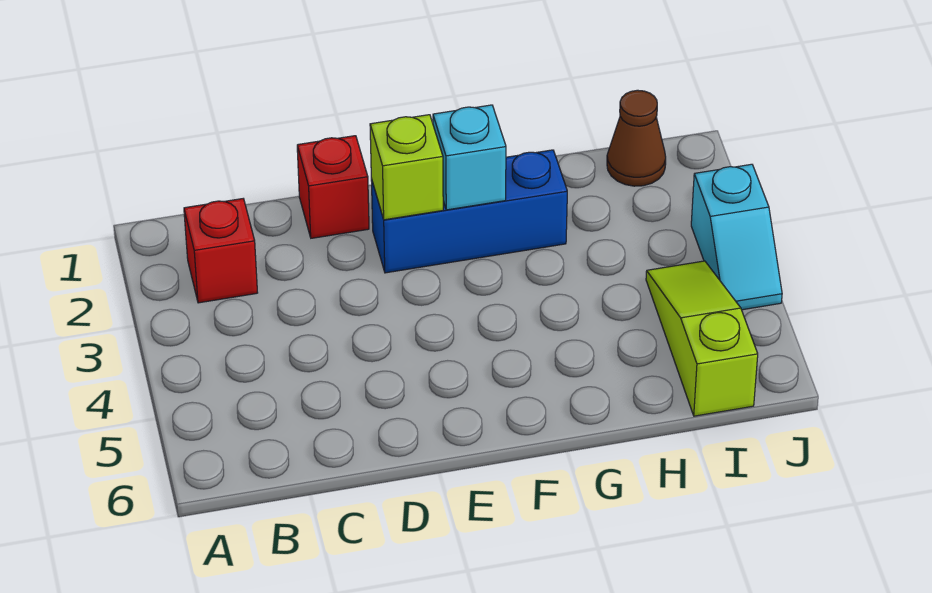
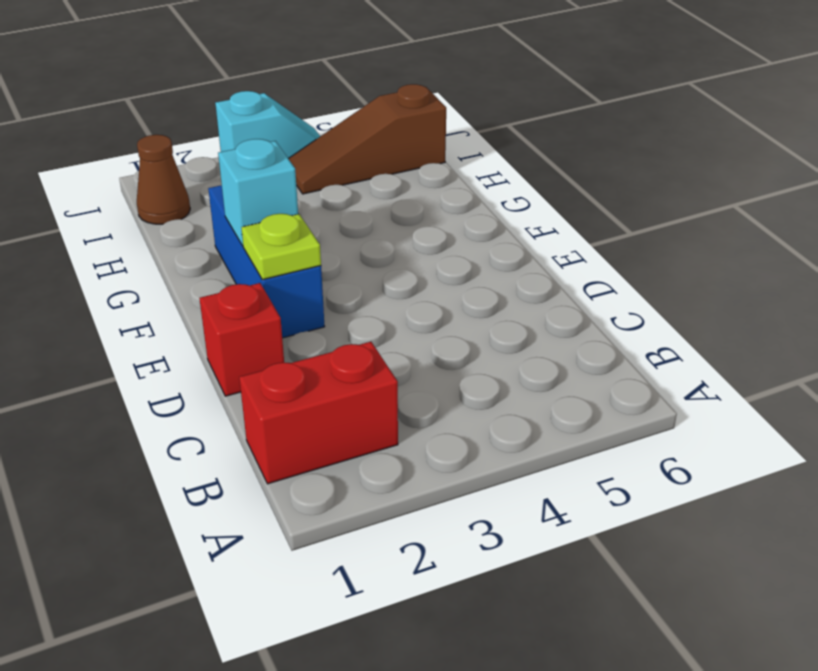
red brick B2 level 1 -> red brick B1:B2 level 1
lime brick E2 level 2 -> lime plate E2 level 2
lime slope I4:I6 level 1 top 6 -> brown slope I4:I6 level 1 top 6

